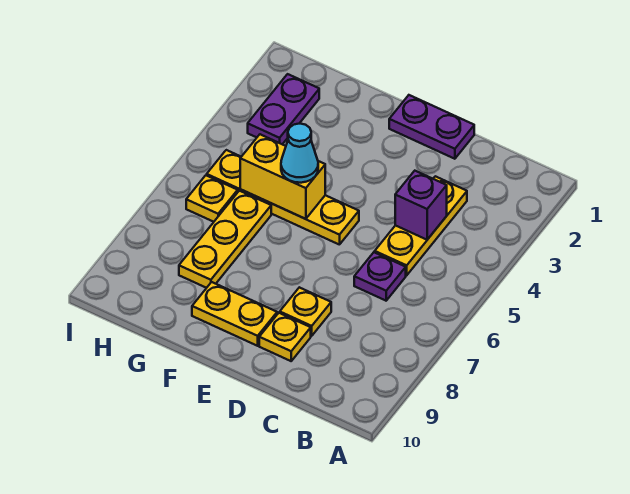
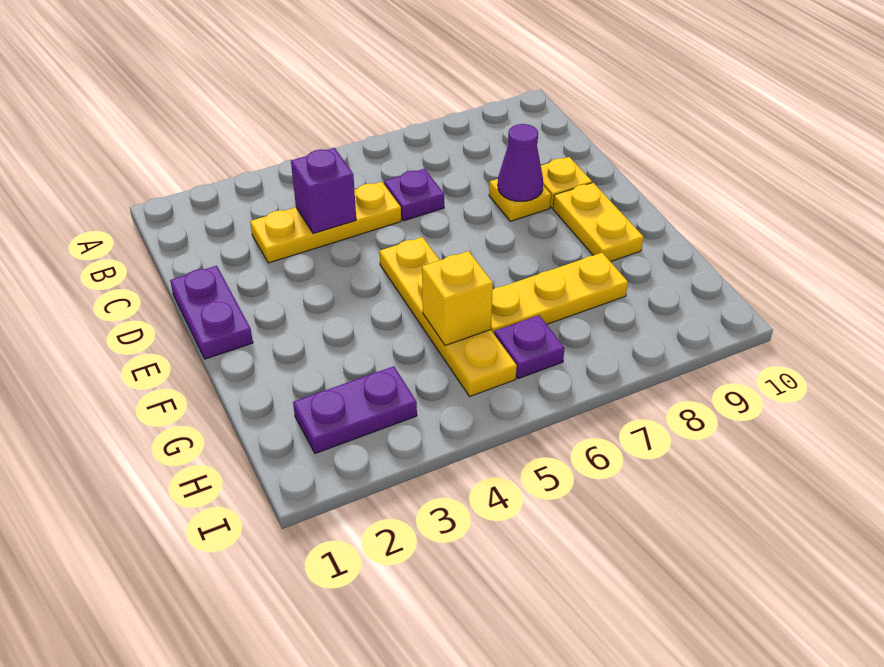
none -> purple cone D8 level 2
yellow brick F5:G5 level 2 -> yellow brick G5 level 2
cyan cone F5 level 3 -> none
yellow plate H6 level 1 -> purple plate H6 level 1

